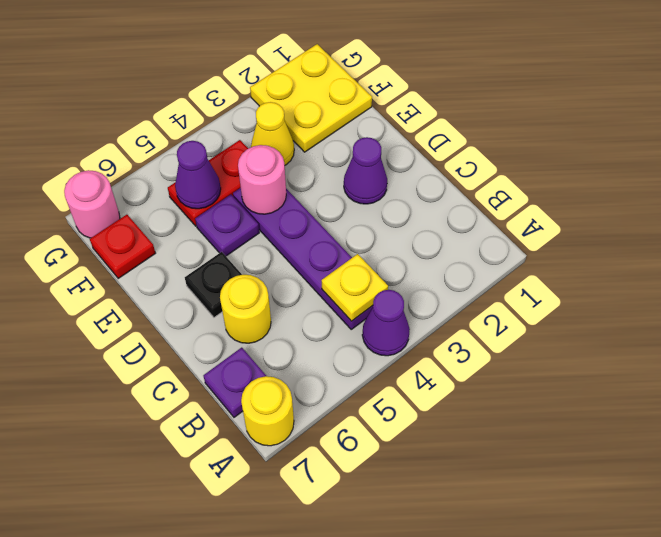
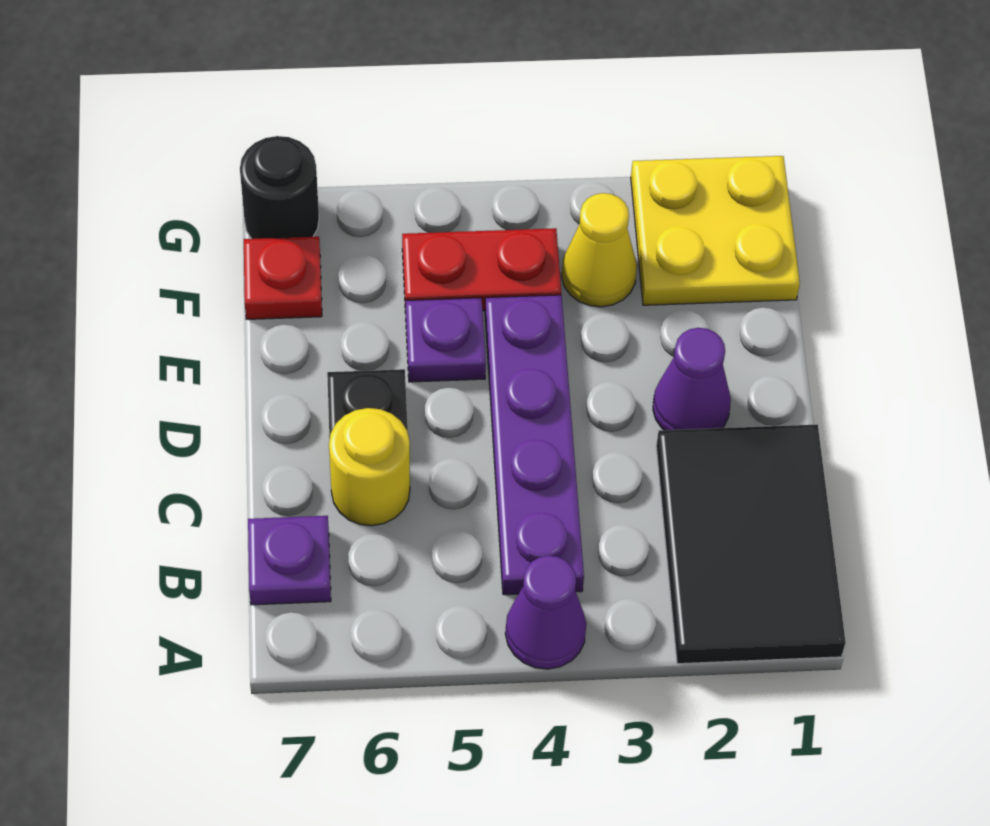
none -> black tile A1:C2 level 1
yellow round brick A7 level 1 -> none
yellow plate B4 level 2 -> none
pink round brick E4 level 2 -> none
purple cone F5 level 2 -> none
pink round brick G7 level 1 -> black round brick G7 level 1

